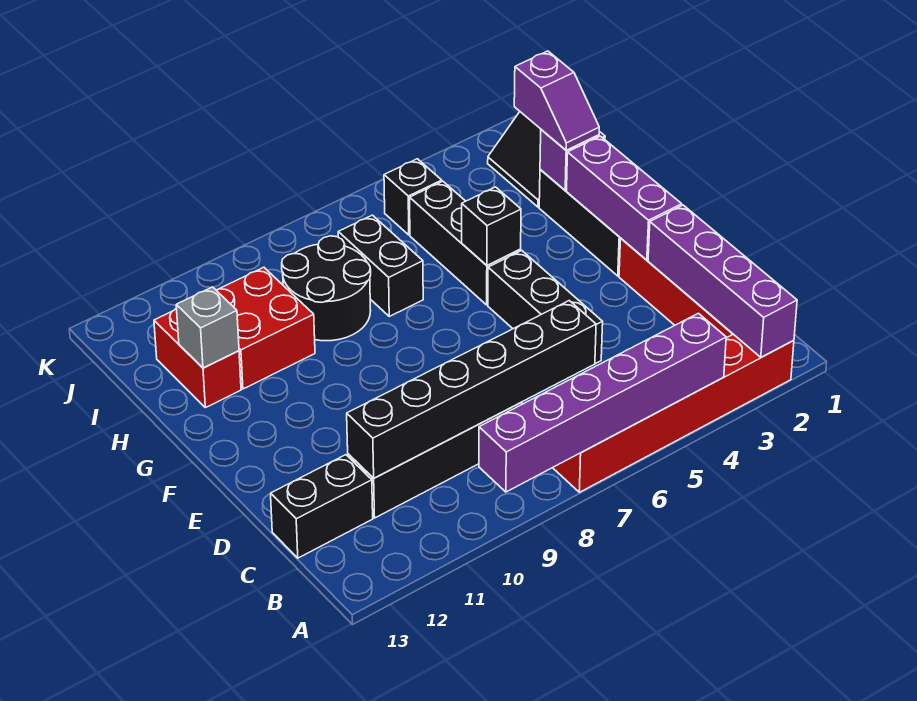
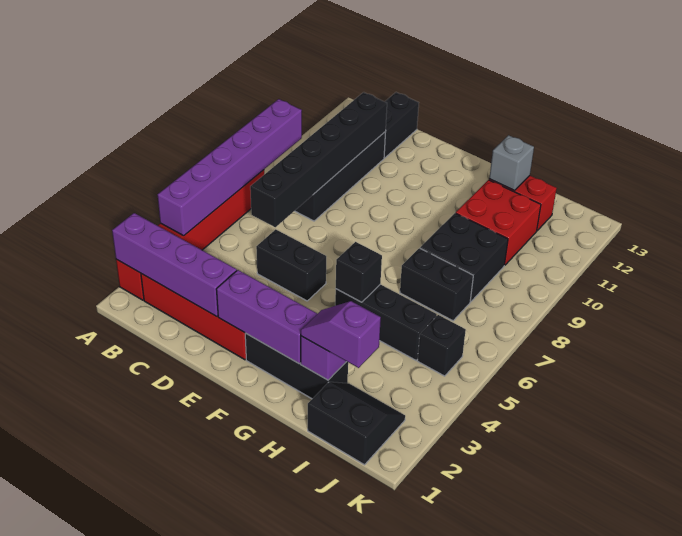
black brick D5:F5 level 1 -> black brick D5:E5 level 1
black round brick H8:I9 level 1 -> black brick H8:I9 level 1

